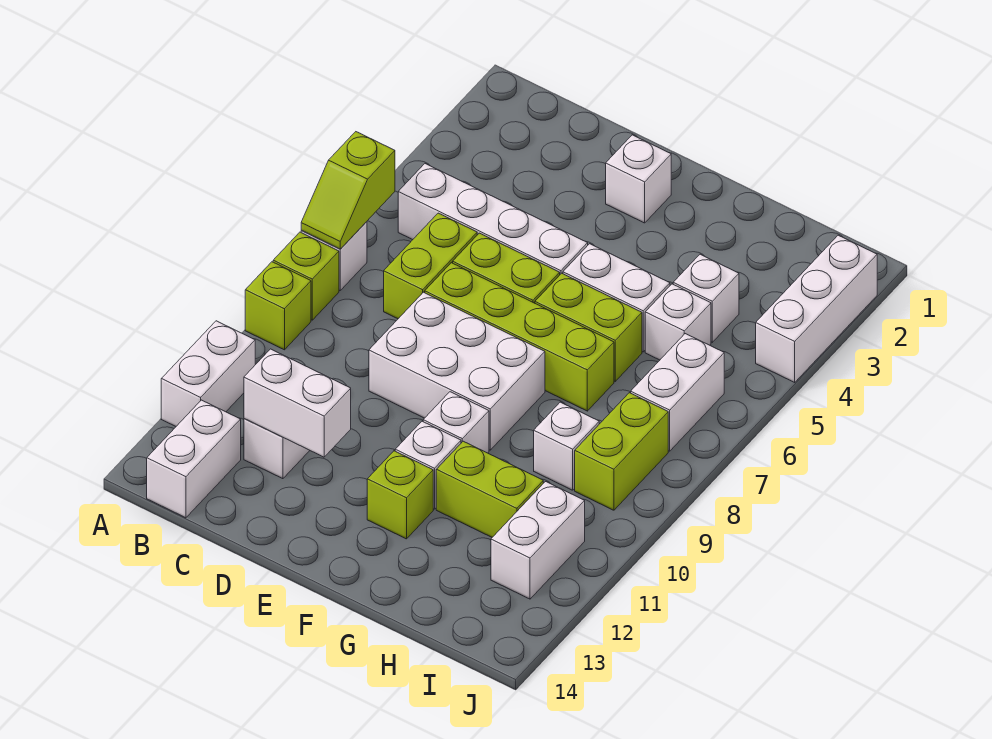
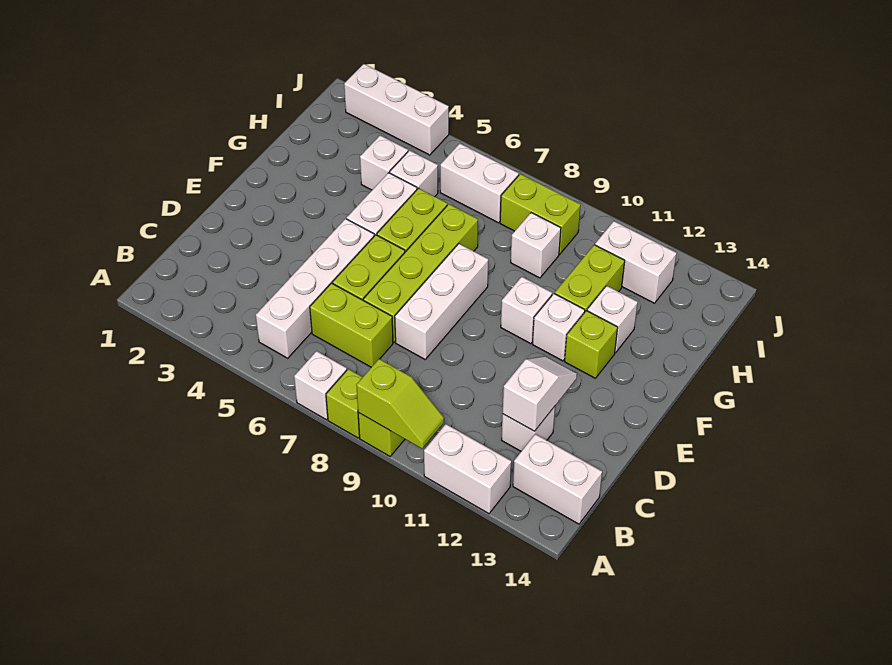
lime slope A6:A7 level 2 top 6 -> lime slope A9:A10 level 2 top 9
white brick C12:D12 level 2 -> white slope C12:D12 level 2 top C
white brick D8:F9 level 1 -> white brick D8:F8 level 1
white brick E2 level 1 -> white brick G12 level 1

